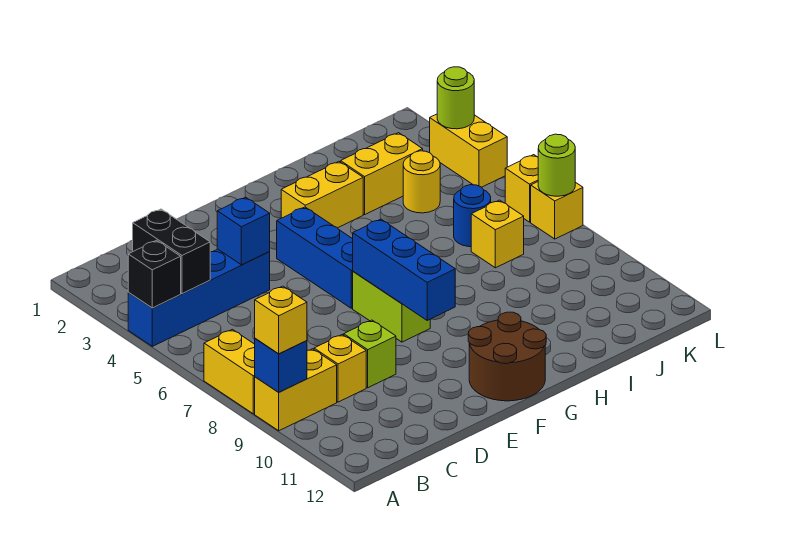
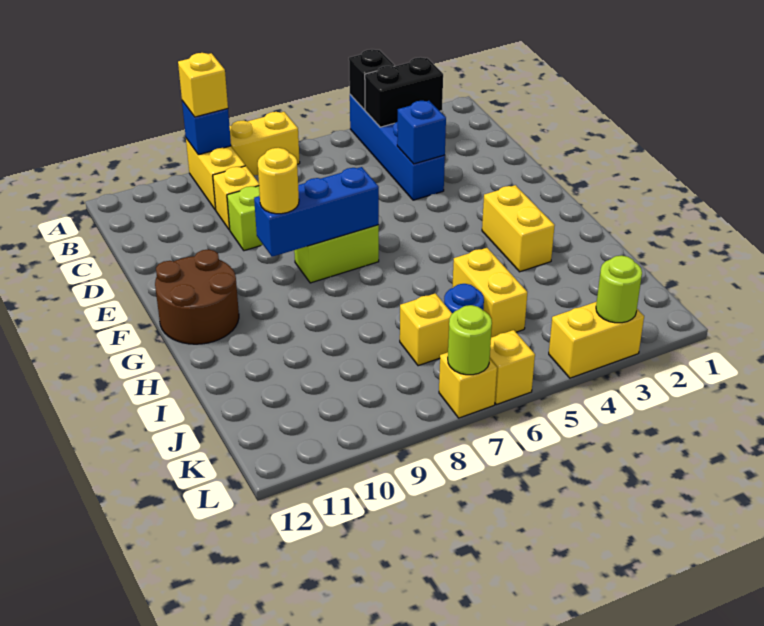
blue brick F4:F6 level 1 -> none
yellow brick I3:J3 level 1 -> yellow brick I5:J5 level 1
yellow round brick J4 level 1 -> yellow round brick F9 level 3

